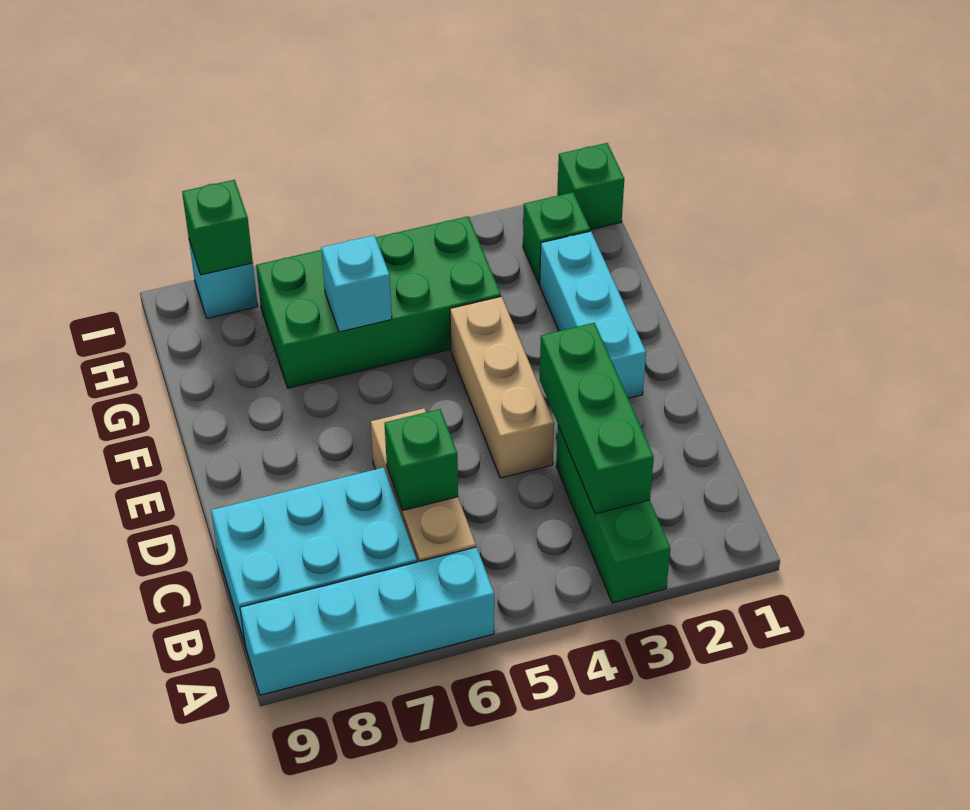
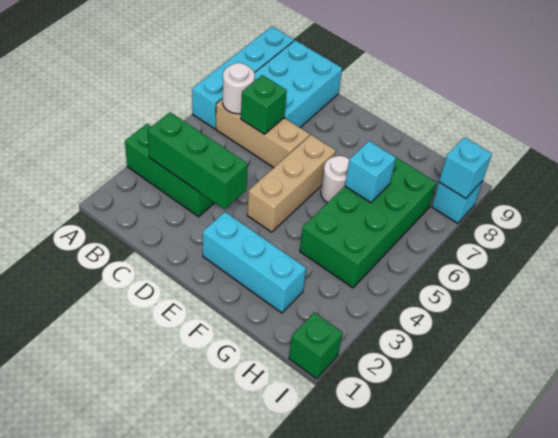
none -> white round brick B6 level 2
tan brick D4:F4 level 1 -> tan brick E4:E6 level 1
none -> white round brick F6 level 1
green brick H2 level 1 -> none
green brick I8 level 2 -> cyan brick I8 level 2

